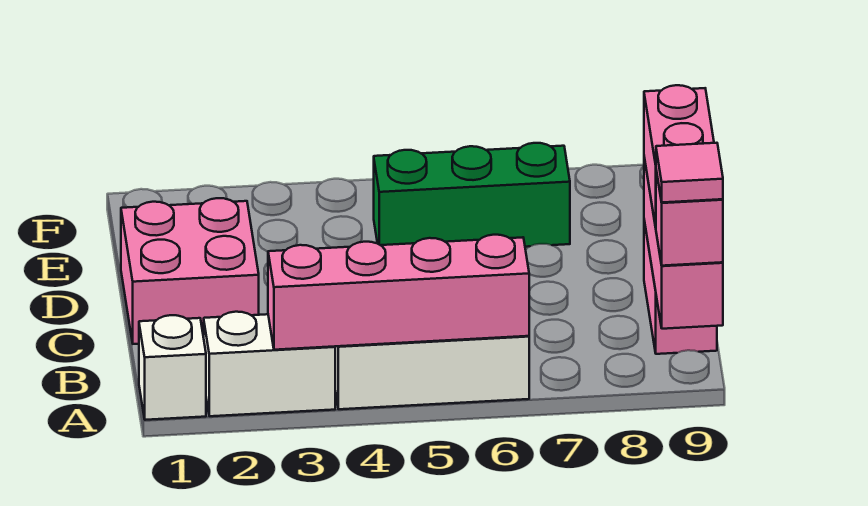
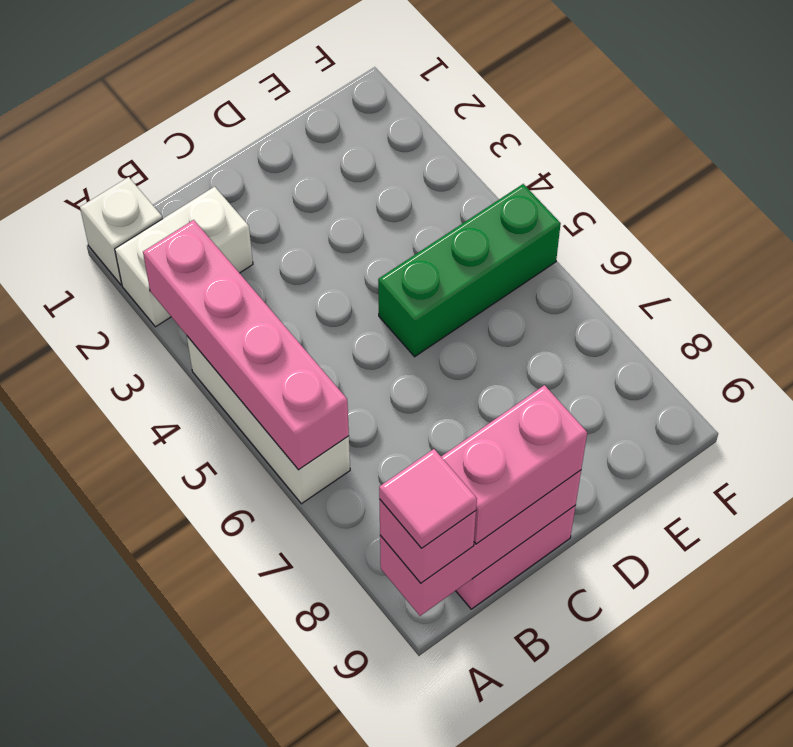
white brick A2:A3 level 1 -> white brick A2:B2 level 1
pink brick C1:D2 level 1 -> none
green brick E5:E7 level 1 -> green brick D5:F5 level 1

